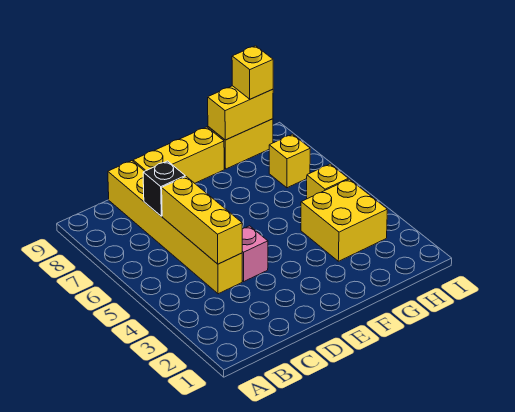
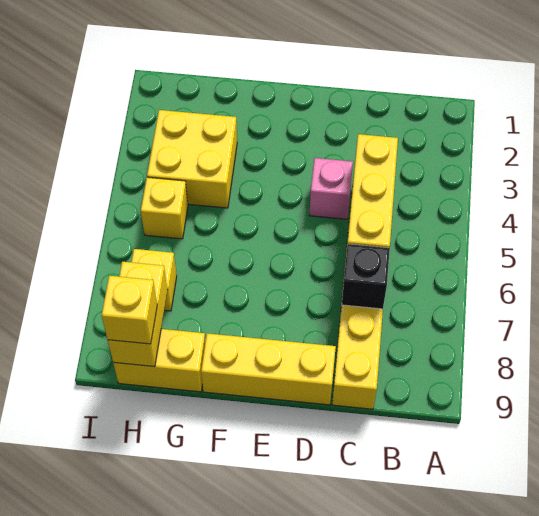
yellow brick G9:H9 level 2 -> yellow brick H8:H9 level 2

